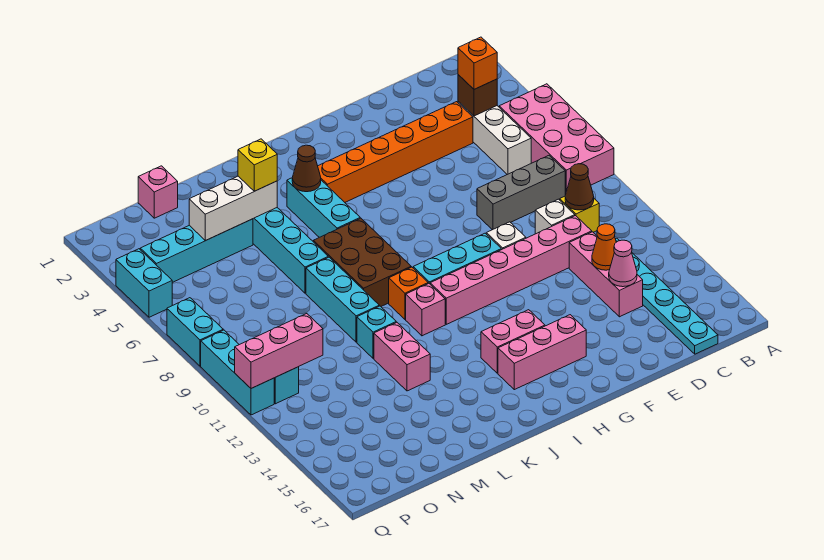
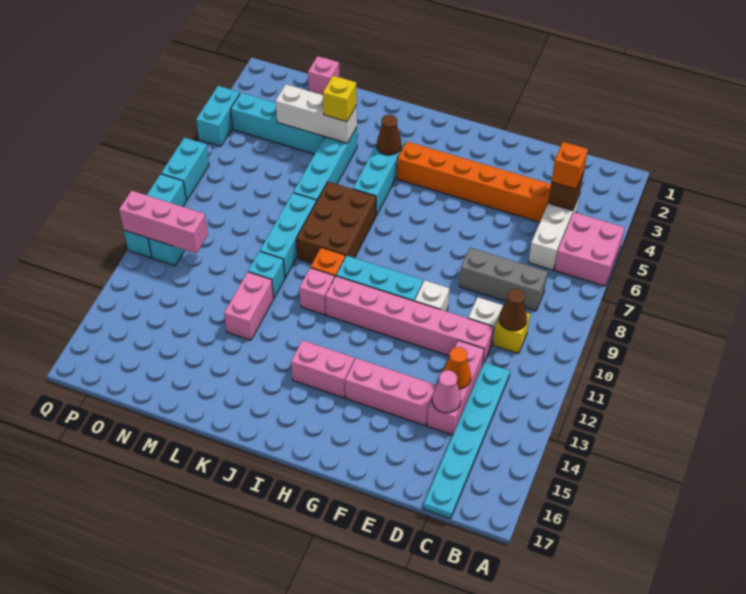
pink brick A5:B8 level 1 -> pink brick A5:B6 level 1
pink brick G15:I15 level 1 -> pink brick E14:G14 level 1

